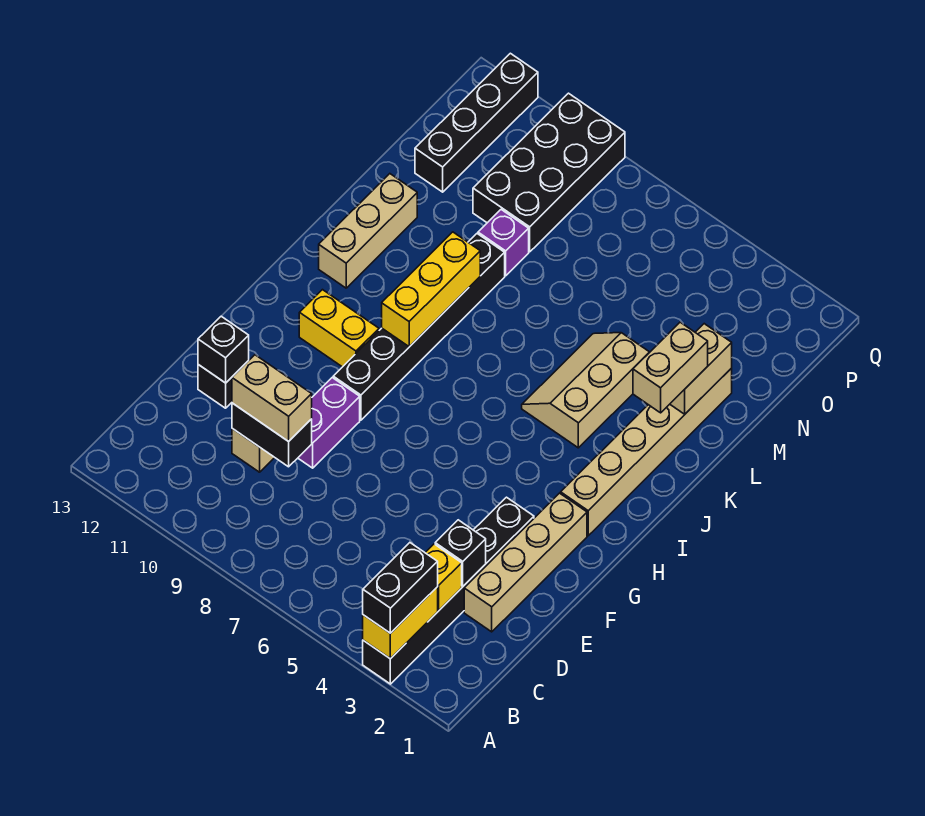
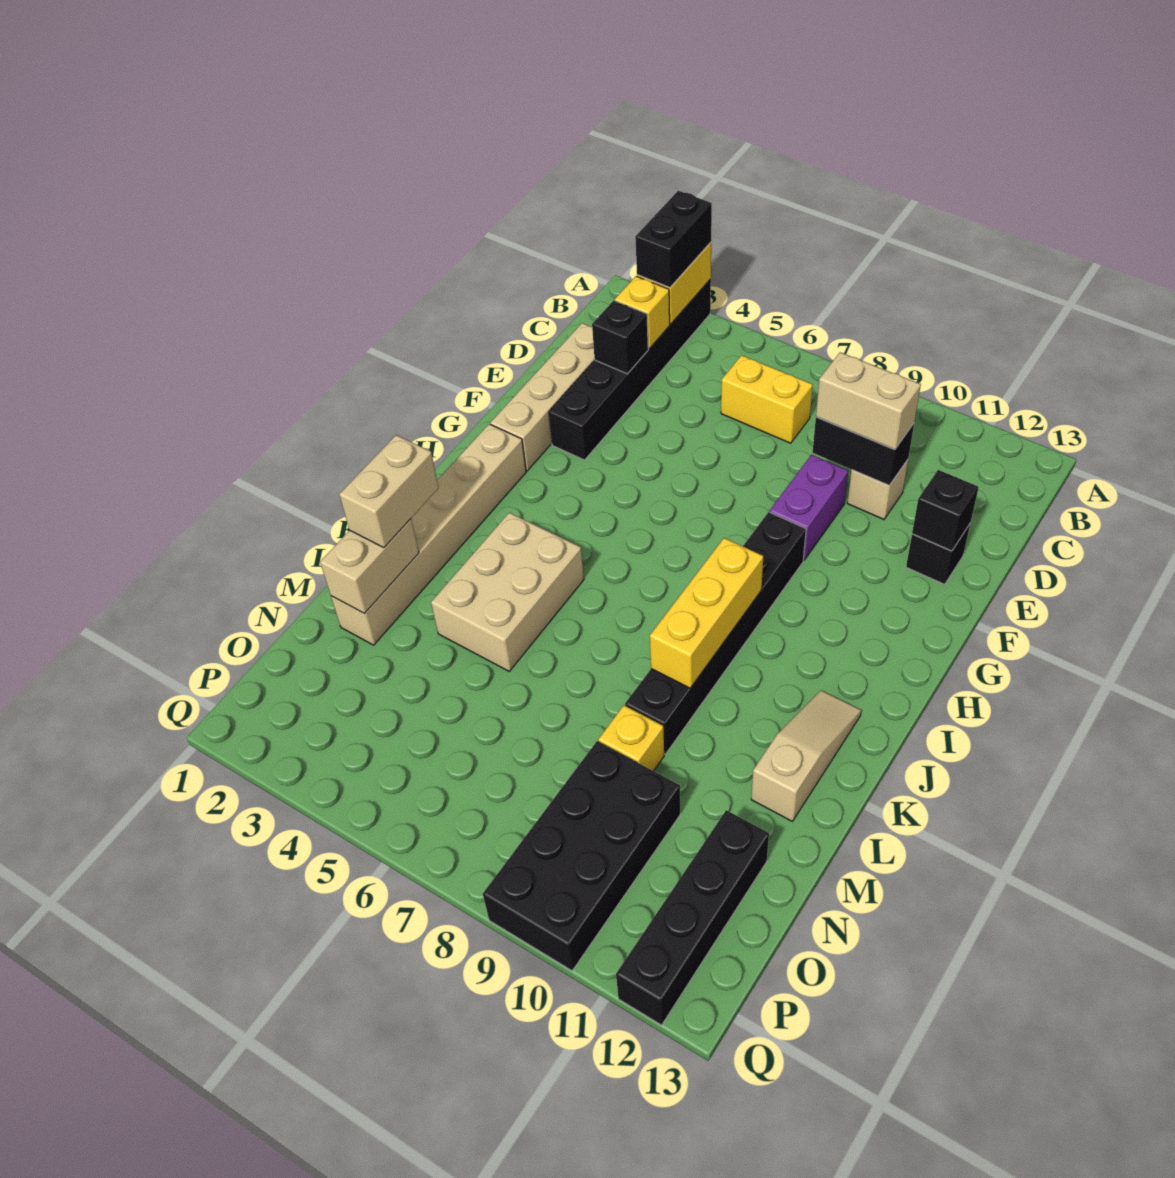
yellow brick H10:H11 level 1 -> yellow brick C6:C7 level 1
tan slope J4:L5 level 1 top 4 -> tan brick J4:L5 level 1
tan brick J12:L12 level 1 -> tan slope J12:L12 level 1 top L
purple brick M9 level 1 -> yellow brick M9 level 1

